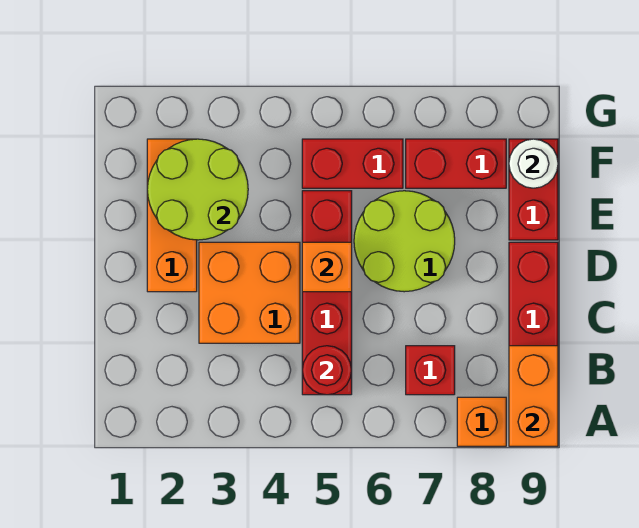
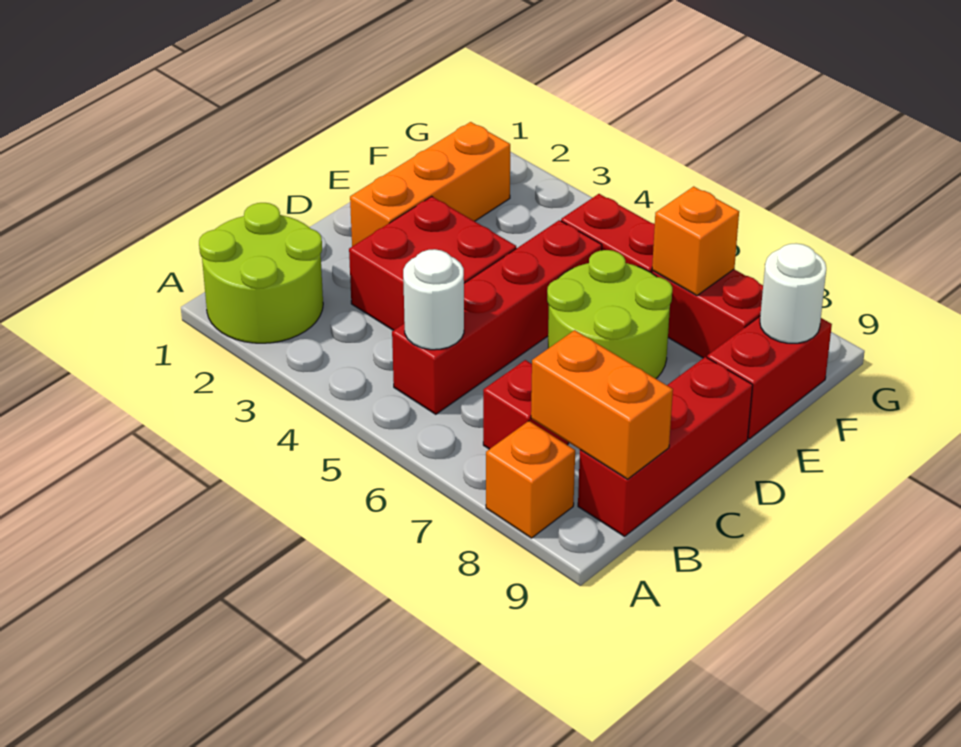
orange brick A9:B9 level 2 -> orange brick B8:B9 level 2
red round brick B5 level 2 -> white round brick B5 level 2
orange brick C3:D4 level 1 -> red brick C3:D4 level 1
orange brick D5 level 2 -> orange brick F7 level 2
lime round brick E2:F3 level 2 -> lime round brick A1:B2 level 1

